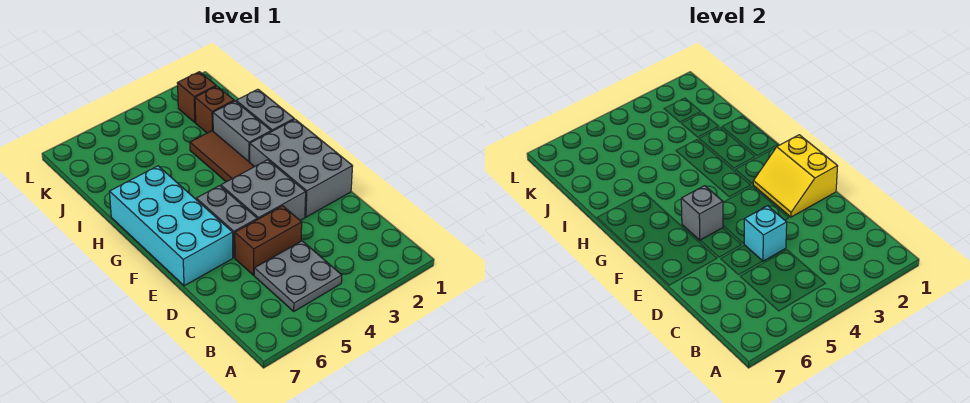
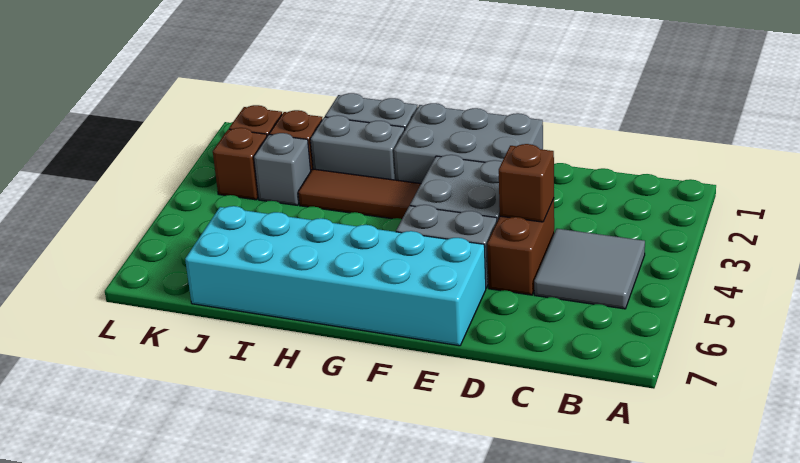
grey plate B4:C5 level 1 -> grey tile B4:C5 level 1
cyan brick D4 level 2 -> brown brick D4 level 2
yellow slope E1:F2 level 2 top 1 -> none
cyan brick E6:H7 level 1 -> cyan brick E6:J7 level 1
grey brick F5 level 2 -> grey brick J3 level 1
none -> brown brick K3 level 1

